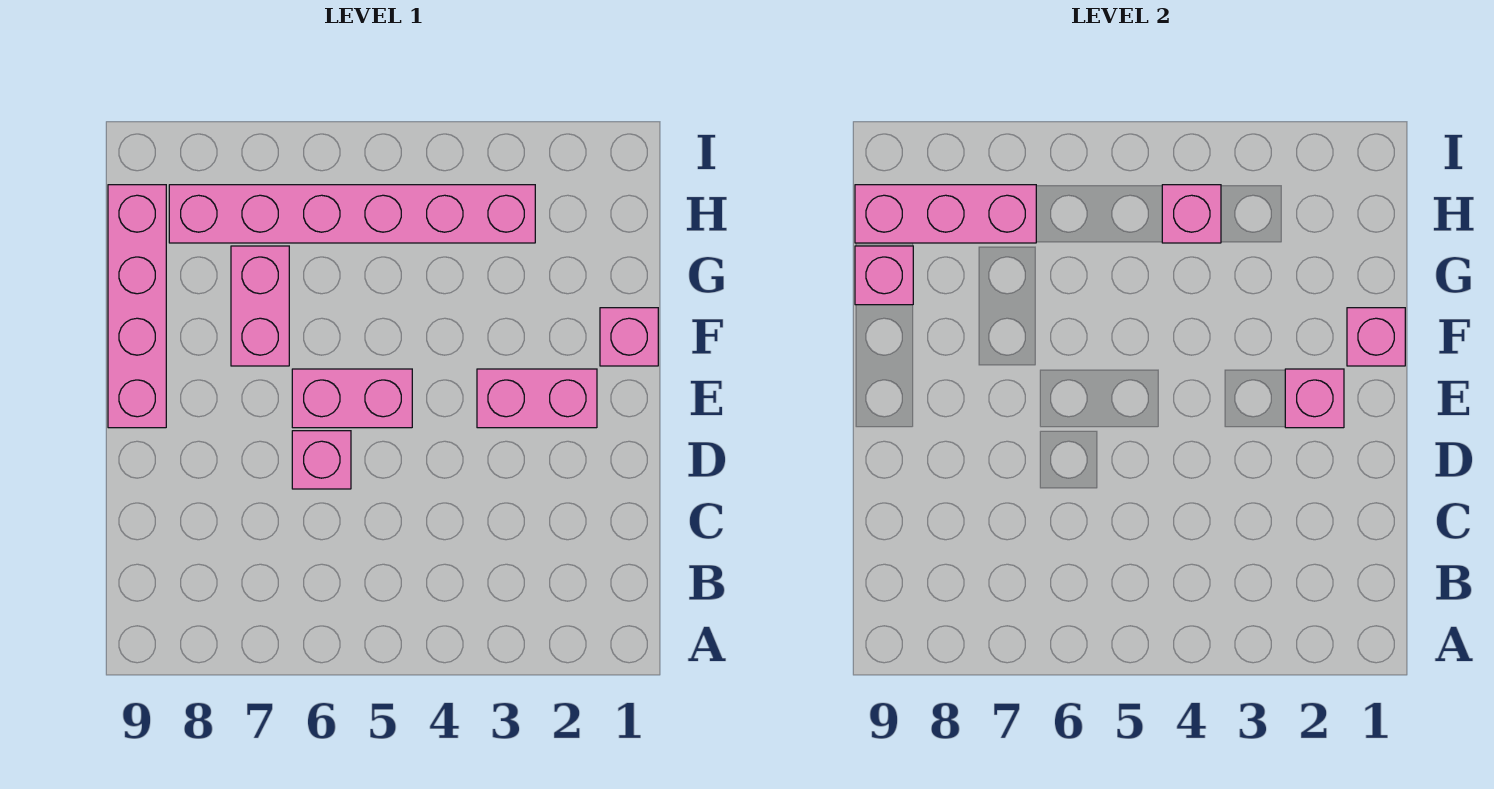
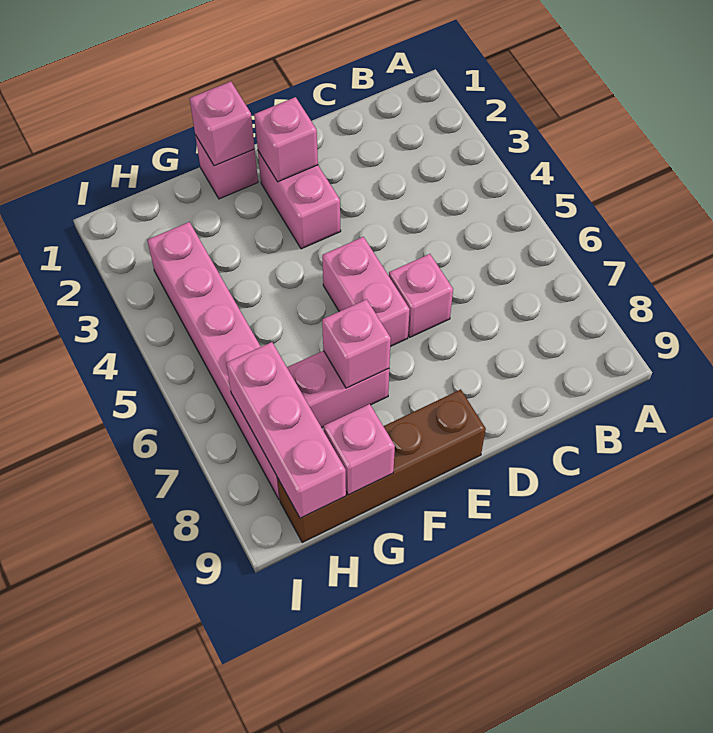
pink brick E9:H9 level 1 -> brown brick E9:H9 level 1
pink brick H4 level 2 -> pink brick F7 level 2

